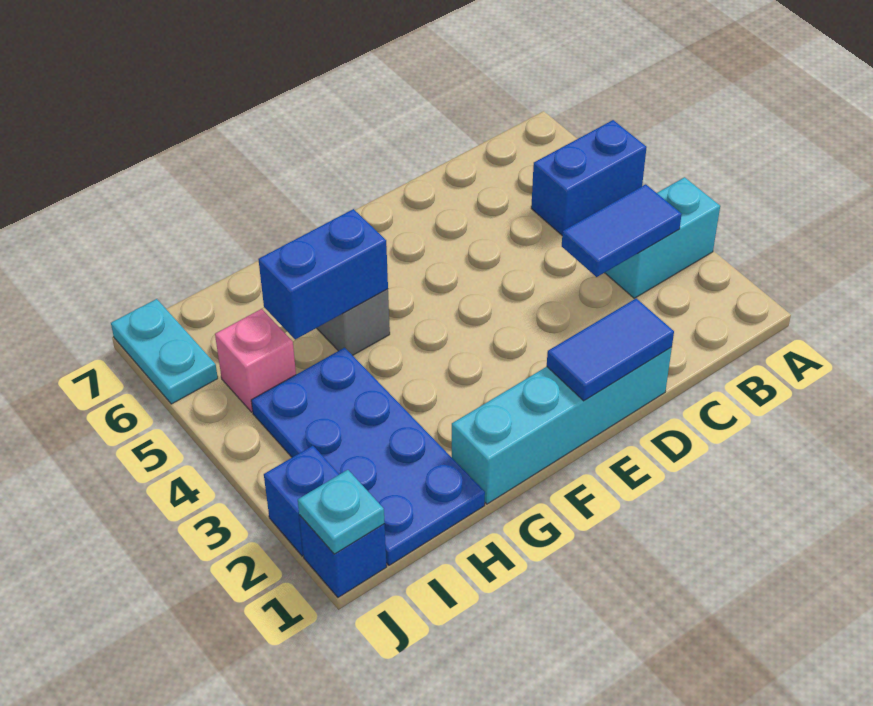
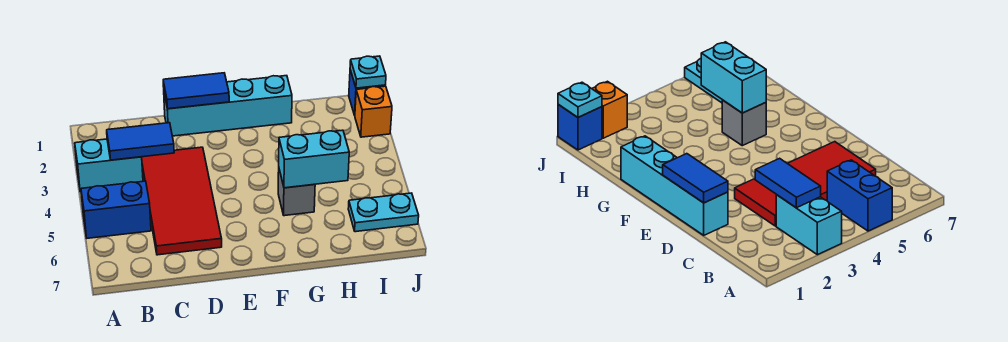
none -> red tile C3:D6 level 1
blue brick G5:H5 level 2 -> cyan brick G5:H5 level 2
blue plate H1:I4 level 1 -> none
pink brick I5 level 1 -> none
blue brick J2 level 1 -> orange brick J2 level 1
cyan plate J6:J7 level 1 -> cyan plate I6:J6 level 1

